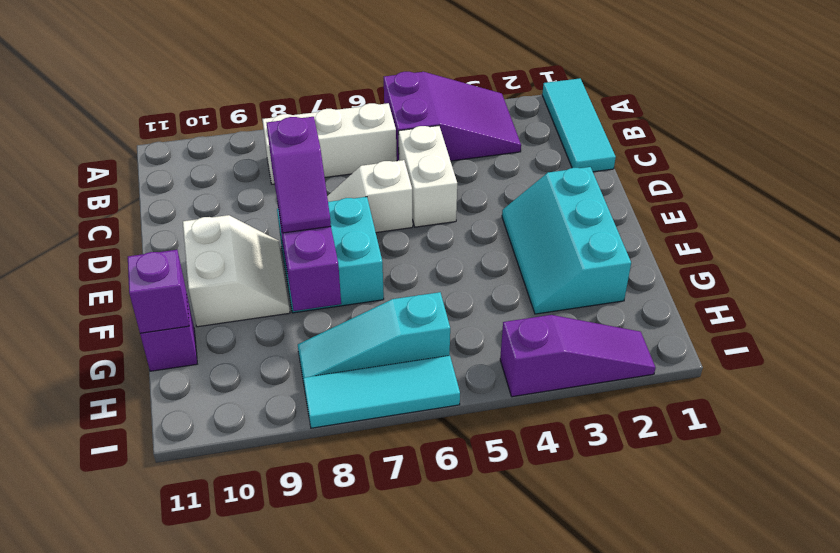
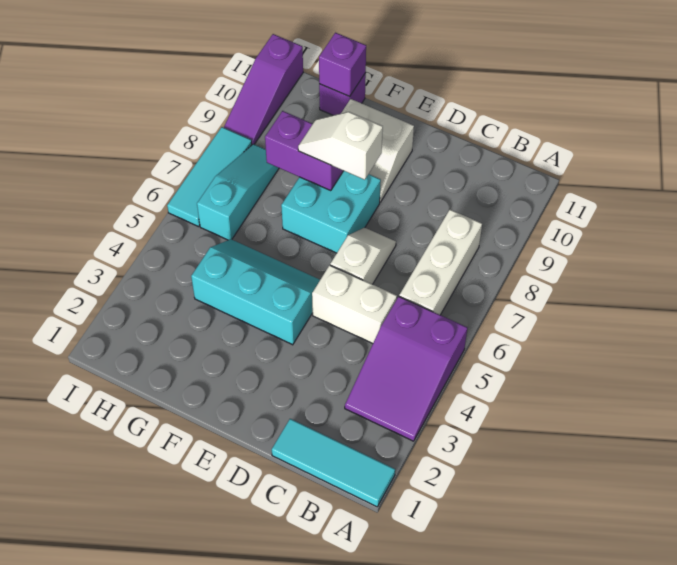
cyan slope E2:G3 level 1 top 2 -> cyan slope E4:G5 level 1 top 4
purple slope E8:F8 level 3 top E -> white slope E8:F8 level 3 top E
purple slope I2:I4 level 1 top 4 -> purple slope I9:I11 level 1 top 11

